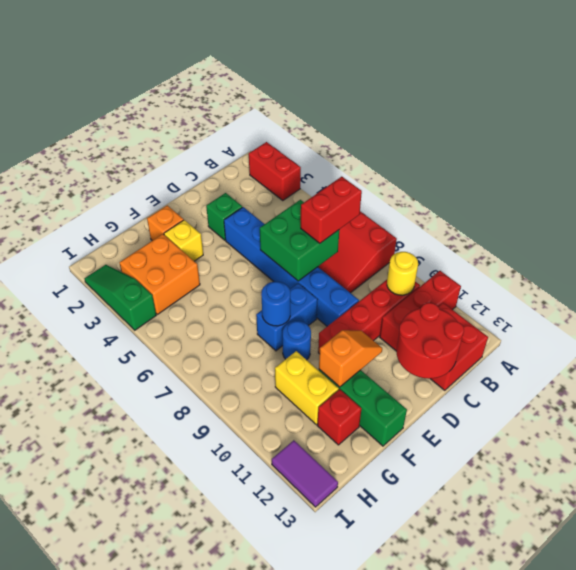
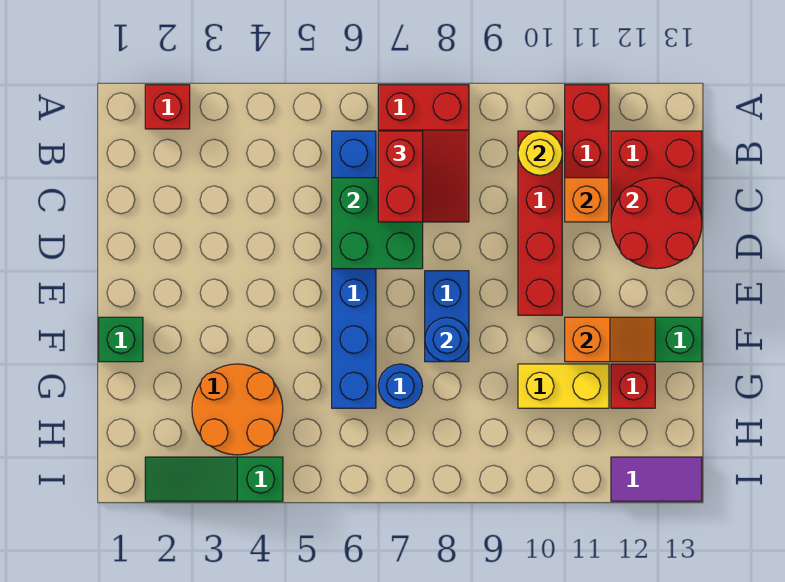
red brick A2:A3 level 1 -> red brick A2 level 1
green brick D3 level 1 -> green brick F1 level 1
blue brick D4:D9 level 1 -> blue brick B6:G6 level 1
orange slope E11:F11 level 2 top F -> orange slope F11:F12 level 2 top 11
orange brick F2 level 1 -> orange brick C11 level 2
yellow brick F3 level 1 -> none
blue round brick F9 level 1 -> blue round brick G7 level 1
orange brick G3:H4 level 1 -> orange round brick G3:H4 level 1

